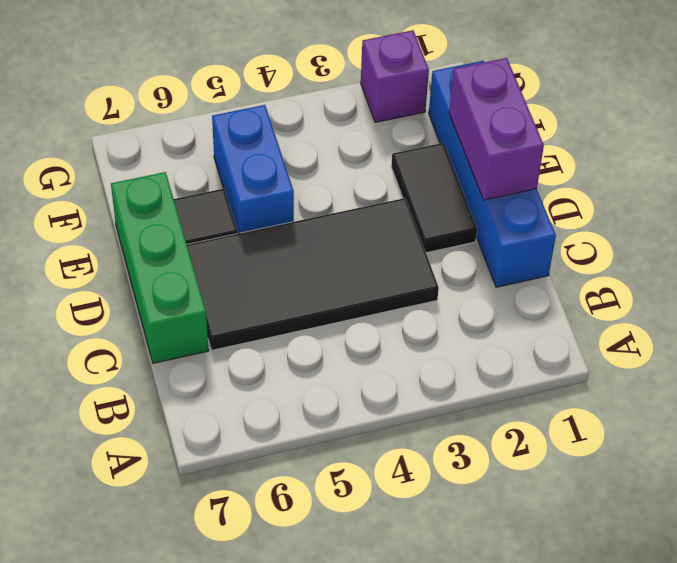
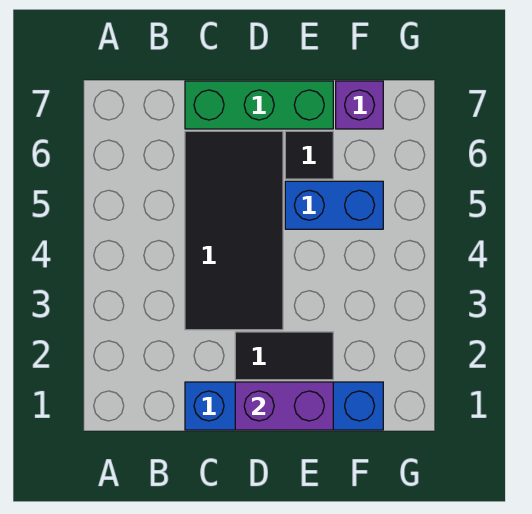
purple brick G2 level 1 -> purple brick F7 level 1

